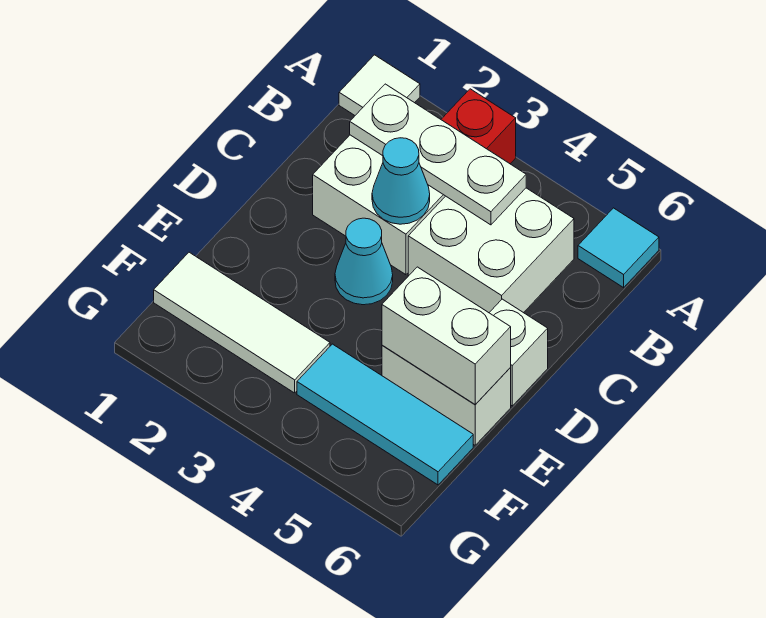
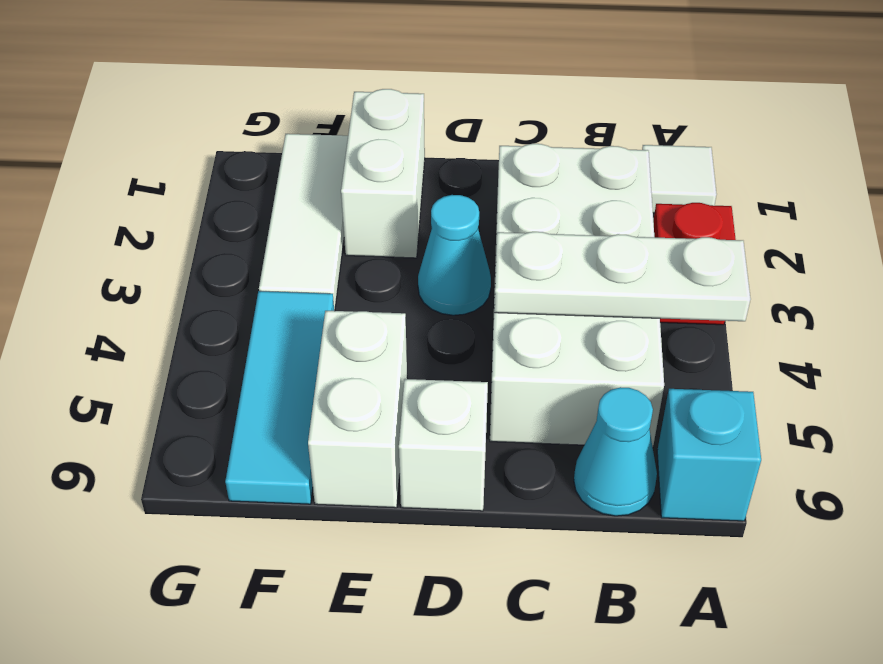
cyan tile A6 level 1 -> cyan brick A6 level 1
white plate B2:B4 level 2 -> white plate A4:C4 level 2
cyan cone C3 level 2 -> cyan cone B6 level 1
white brick E5:E6 level 2 -> white brick E1:E2 level 1

